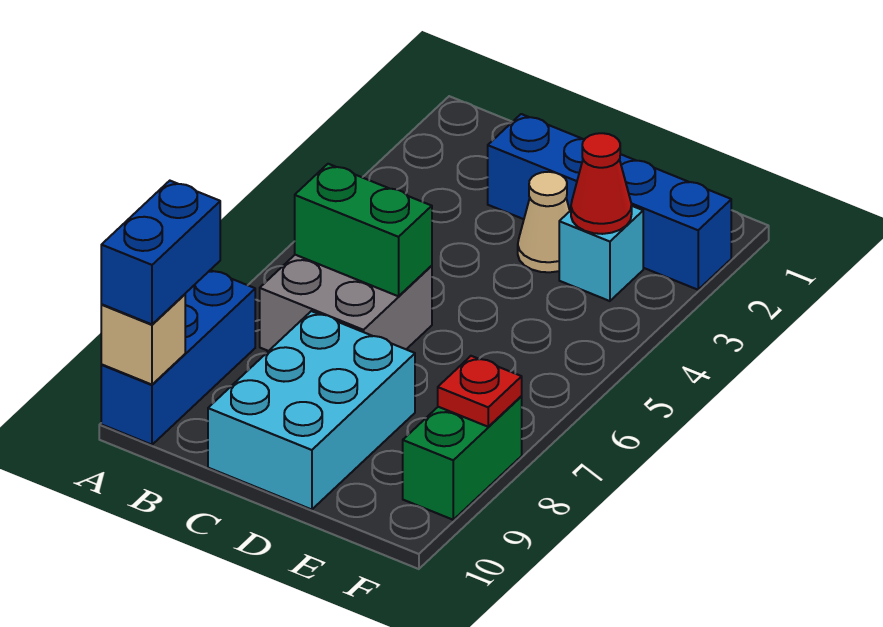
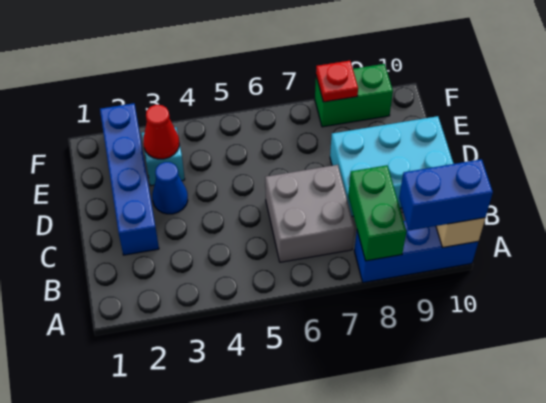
green brick B6:C6 level 2 -> green brick A8:B8 level 2
tan cone D3 level 1 -> blue cone D3 level 1

